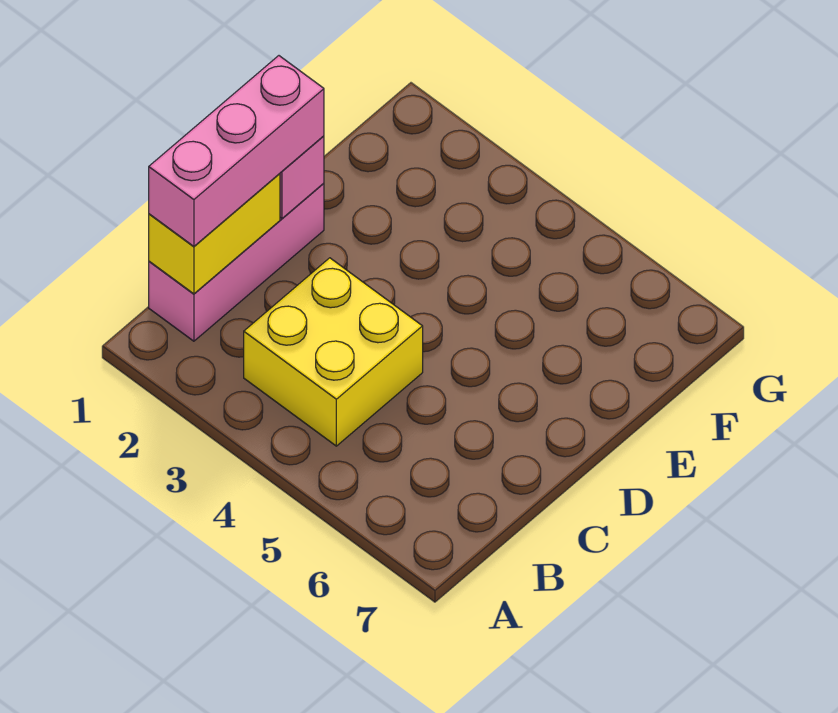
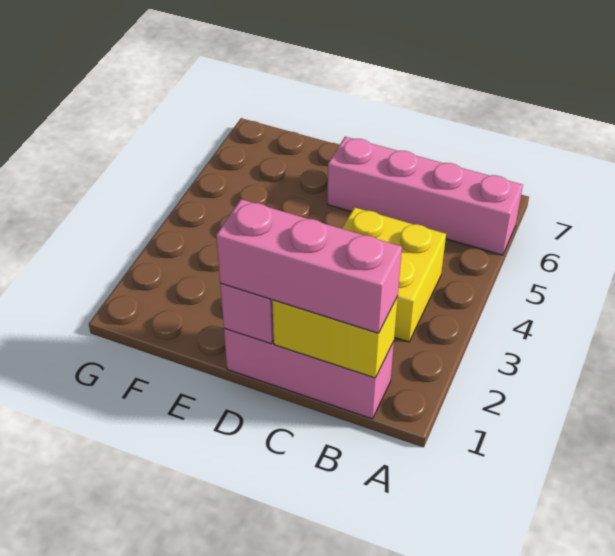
none -> pink brick A6:D6 level 1

